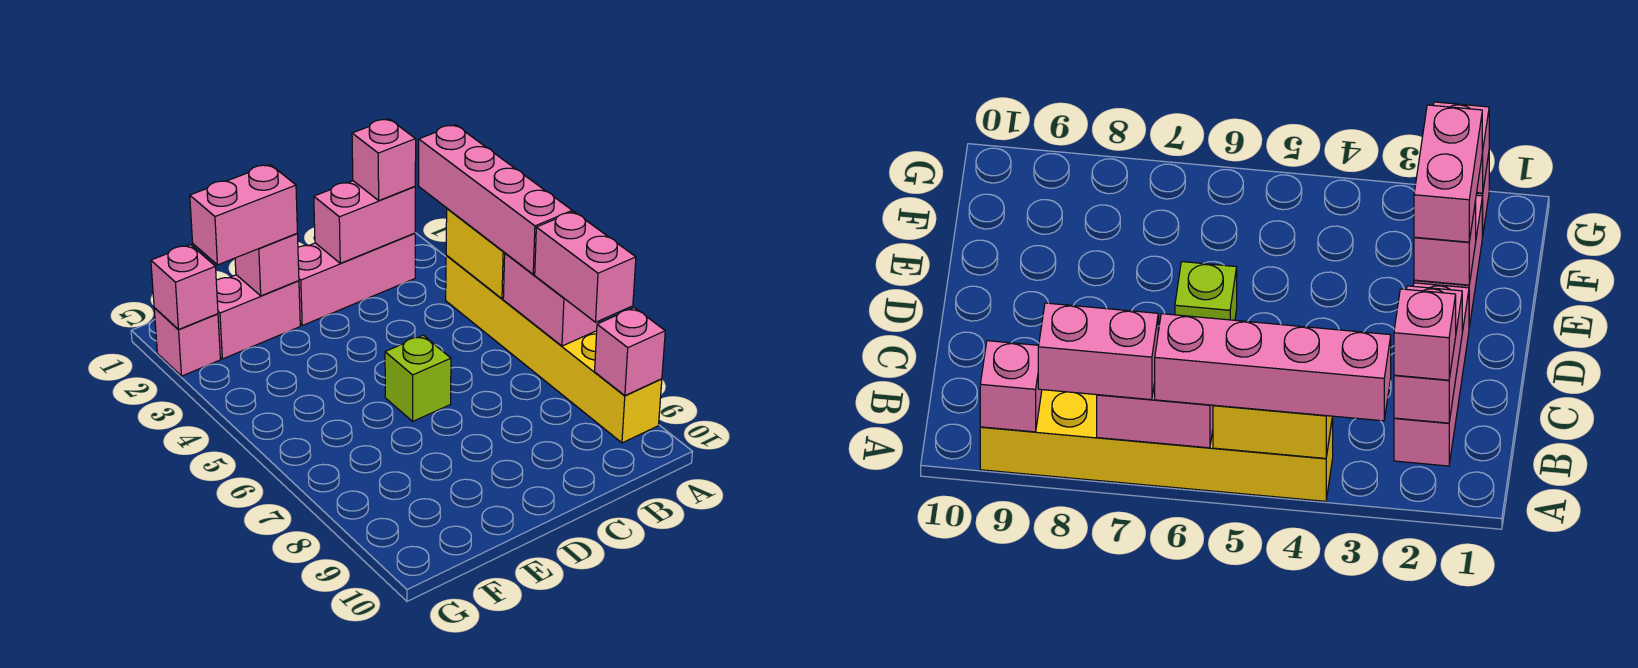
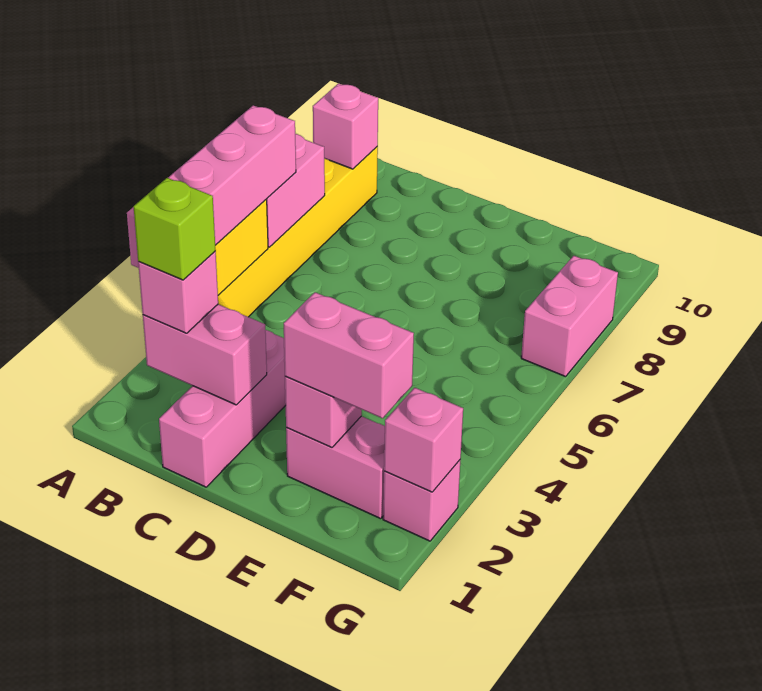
pink brick A7:A8 level 3 -> pink brick G7:G8 level 1
pink brick B2:D2 level 1 -> pink brick C1:C3 level 1
lime brick D6 level 1 -> lime brick B2 level 4

